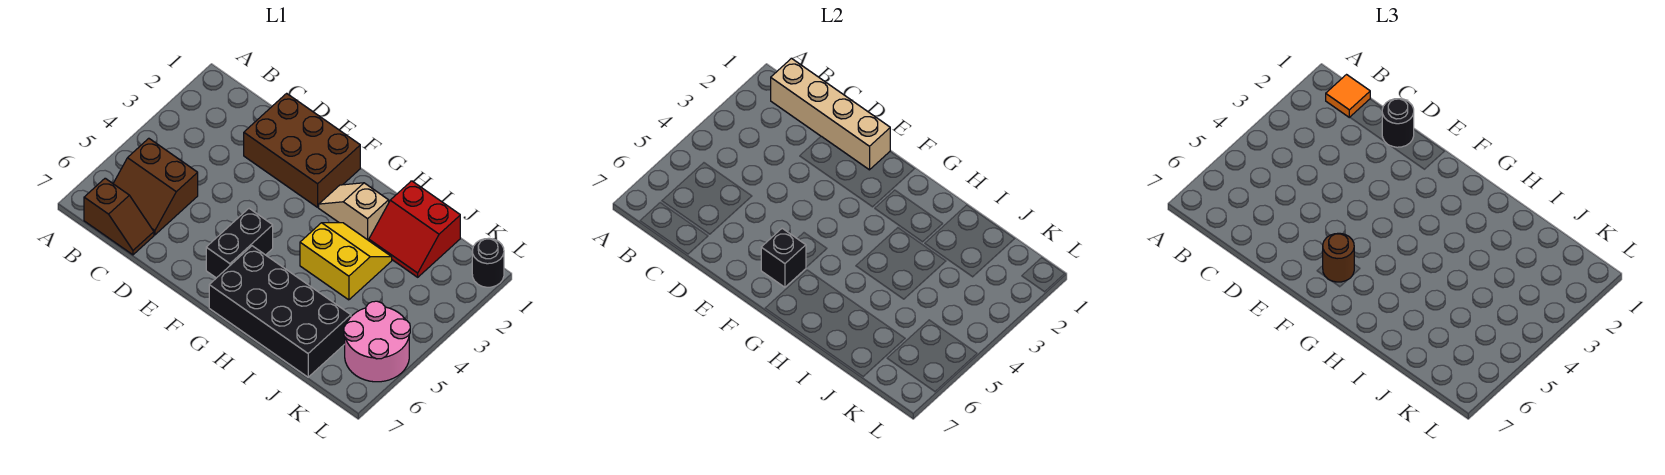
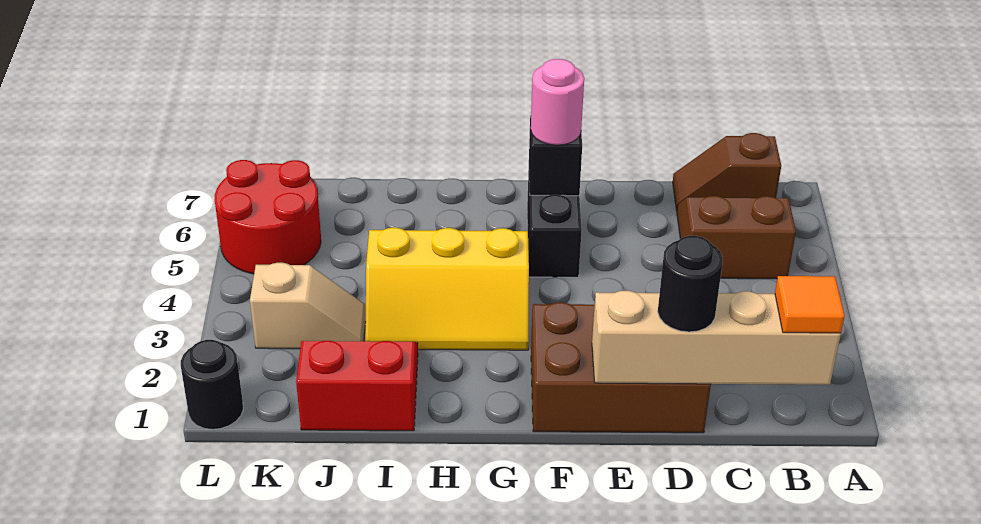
brown round brick F6 level 3 -> pink round brick F6 level 3
tan slope G2:H2 level 1 top H -> tan slope J3:K3 level 1 top K
black brick G6:J7 level 1 -> none
yellow slope H3:I4 level 1 top 4 -> yellow slope G3:I4 level 1 top 4
pink round brick K5:L6 level 1 -> red round brick K5:L6 level 1

